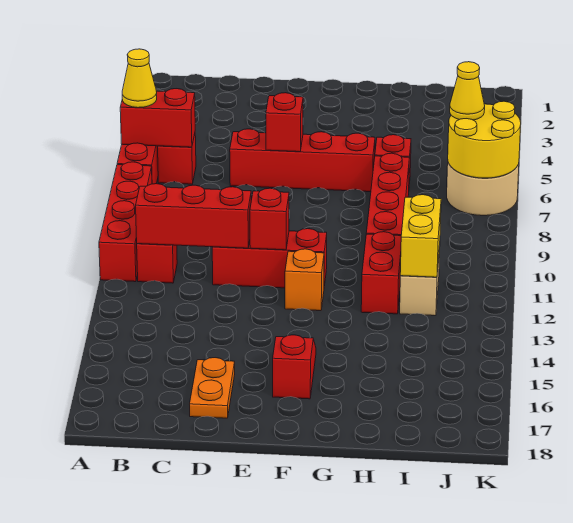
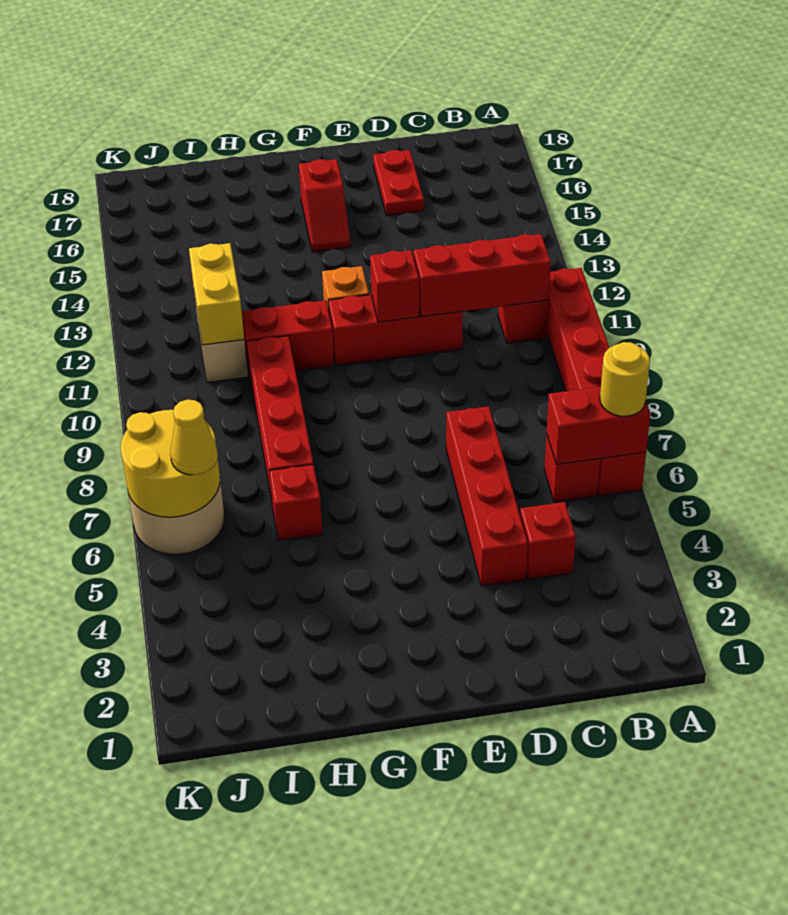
yellow cone A6 level 3 -> yellow round brick A6 level 3
red brick D6:G6 level 1 -> red brick D4:D7 level 1
orange plate D16:D17 level 1 -> red plate D16:D17 level 1
red brick E6 level 2 -> red brick C4 level 1
red brick H11:H12 level 1 -> red brick G11:H11 level 1

